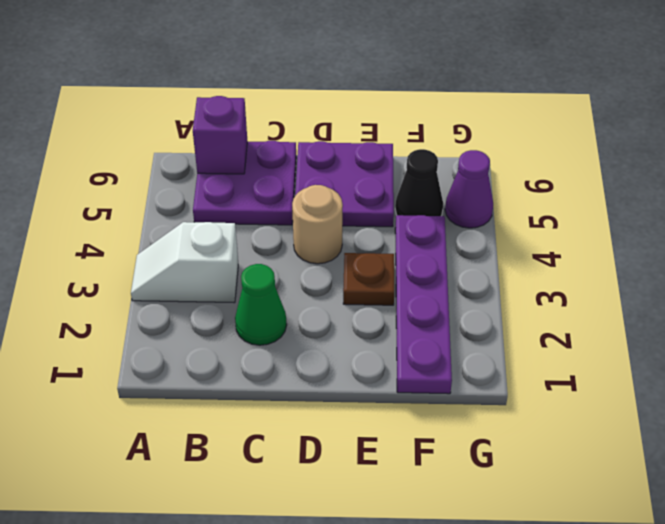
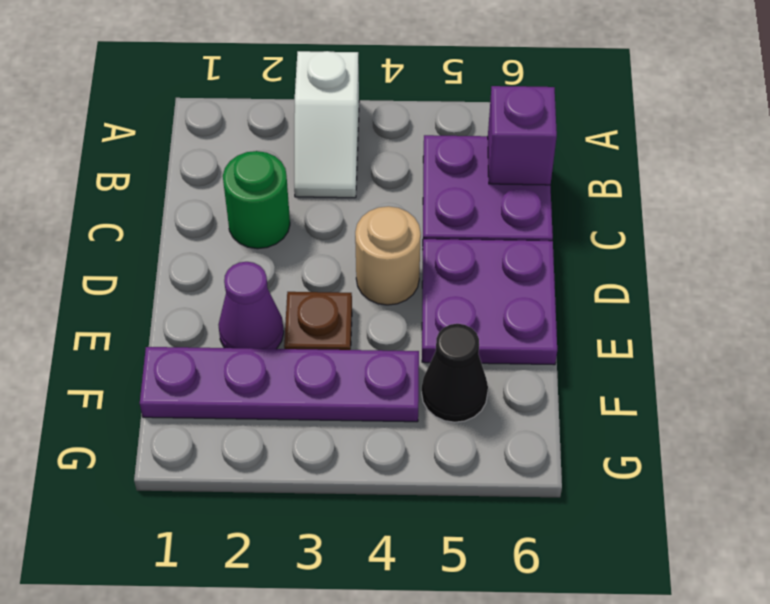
white slope A3:B3 level 1 top B -> white slope A3:B3 level 1 top A
green cone C2 level 1 -> green round brick C2 level 1
purple cone G5 level 1 -> purple cone E2 level 1

